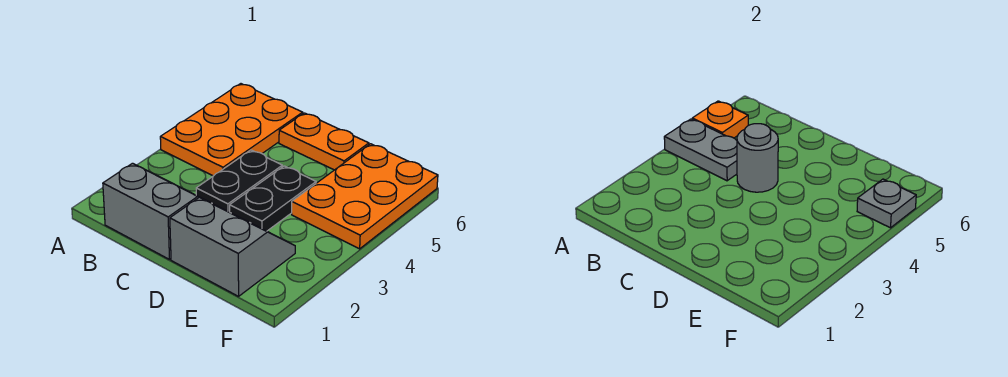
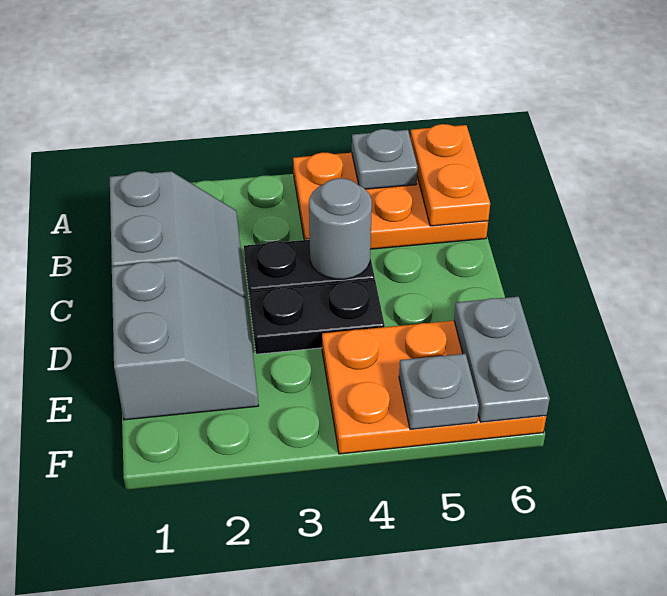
grey plate A4:B4 level 2 -> grey plate E6:F6 level 2
orange plate A5 level 2 -> grey plate A5 level 2
orange plate C6:D6 level 1 -> orange plate A6:B6 level 2

